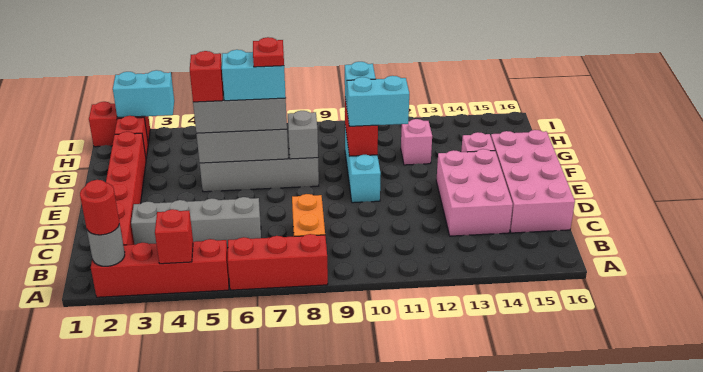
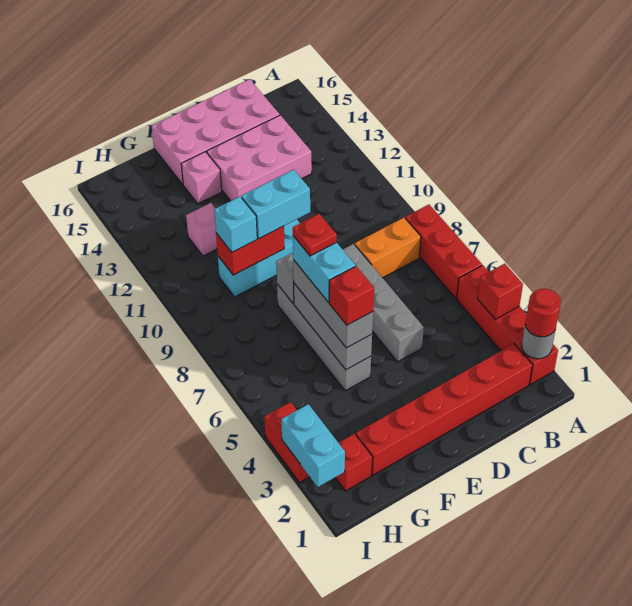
grey brick C3:C6 level 1 -> grey brick D5:D8 level 1
cyan brick F10:F11 level 3 -> cyan brick E10:F10 level 3
red brick I1:I2 level 1 -> red brick I3:I4 level 1

